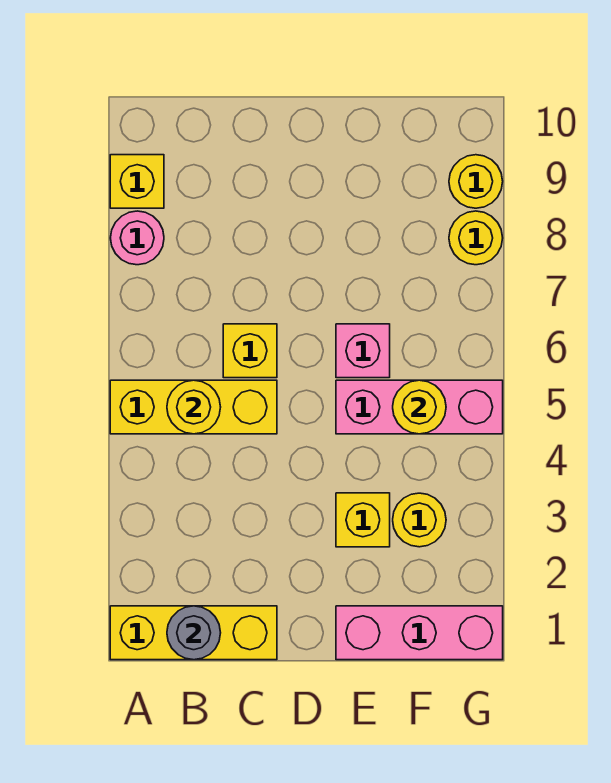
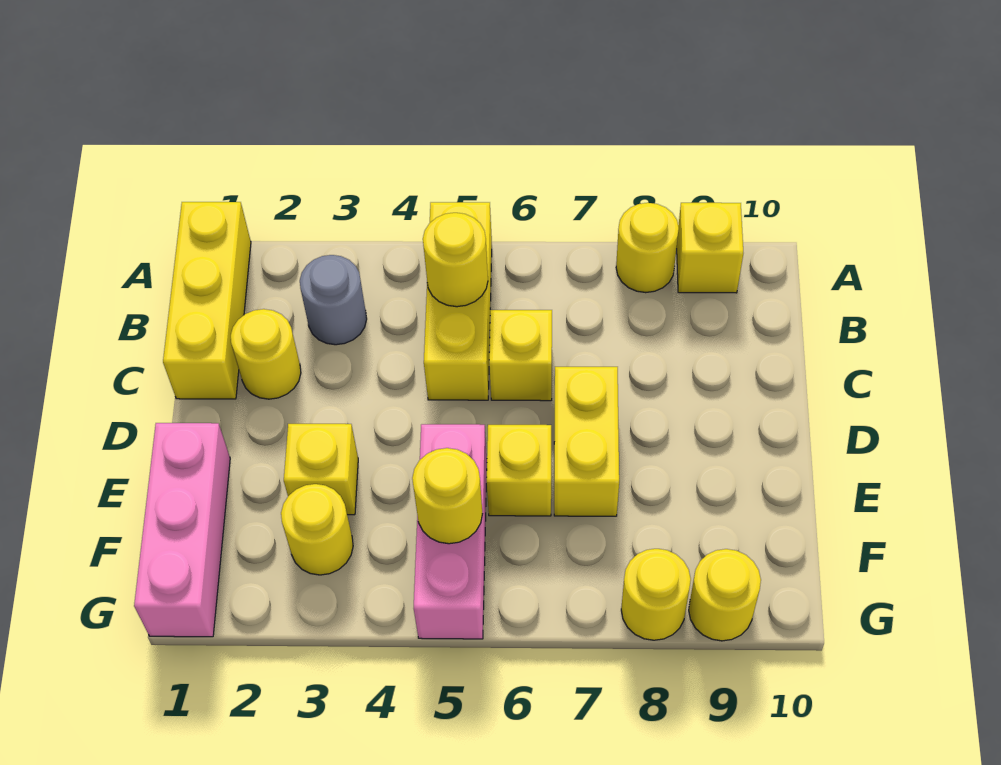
pink round brick A8 level 1 -> yellow round brick A8 level 1
grey round brick B1 level 2 -> grey round brick B3 level 1
none -> yellow round brick C2 level 1
none -> yellow brick D7:E7 level 1
pink brick E6 level 1 -> yellow brick E6 level 1

